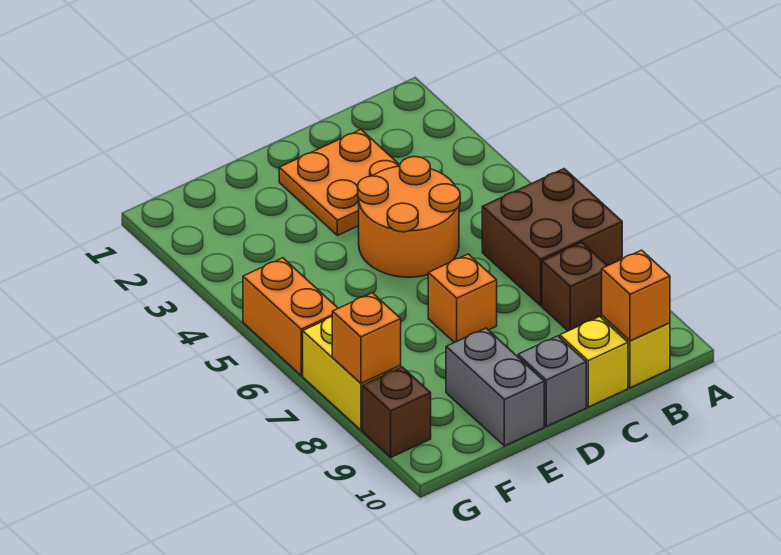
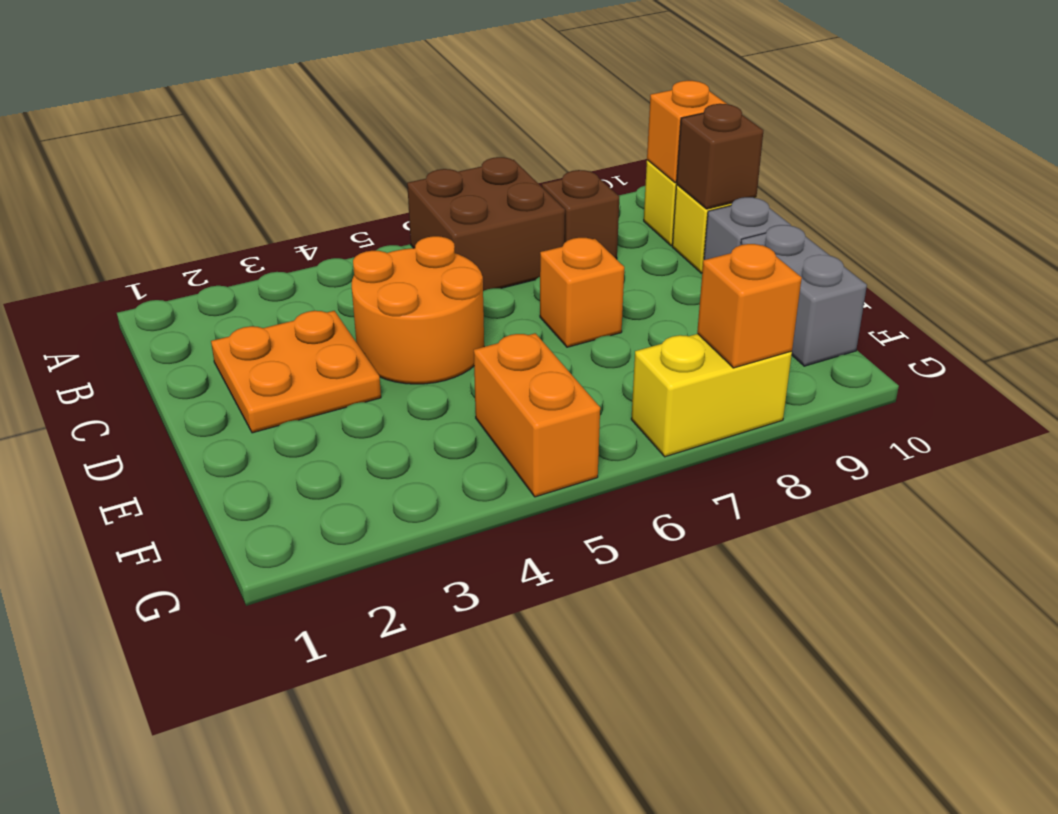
grey brick E9:E10 level 1 -> grey brick E10:F10 level 1
orange brick G5:G6 level 1 -> orange brick F5:G5 level 1
brown brick G9 level 1 -> brown brick C10 level 2

